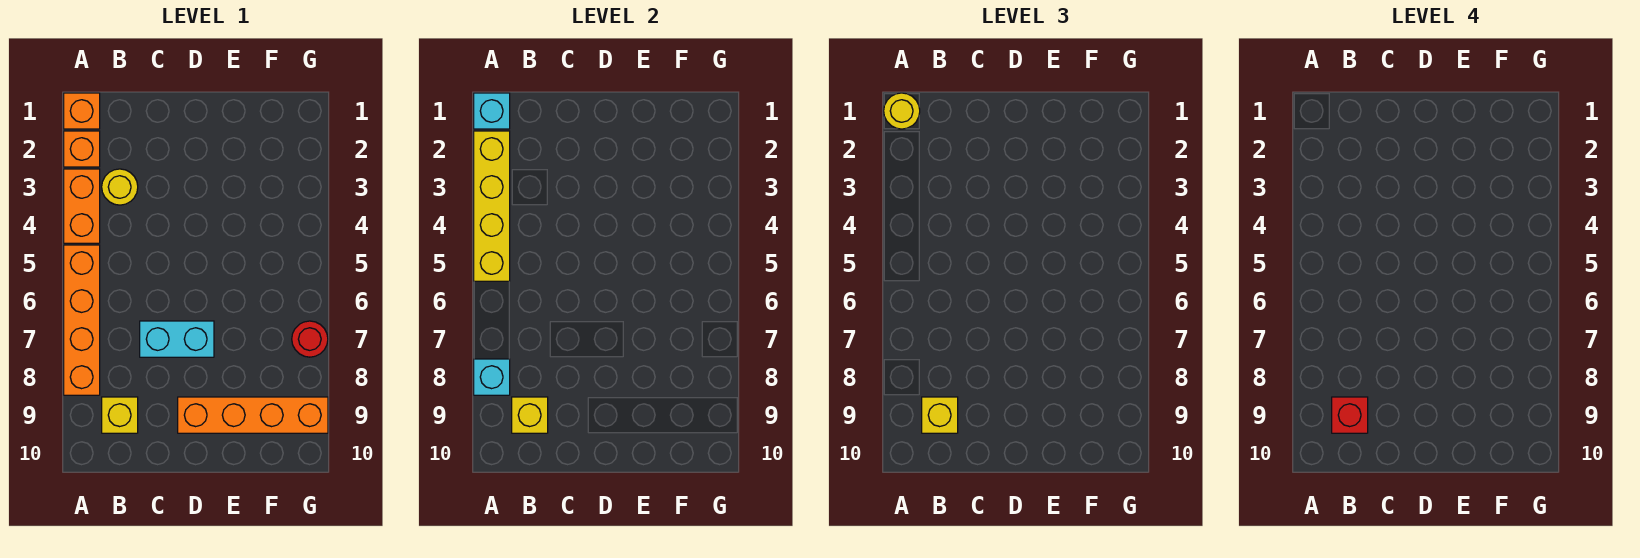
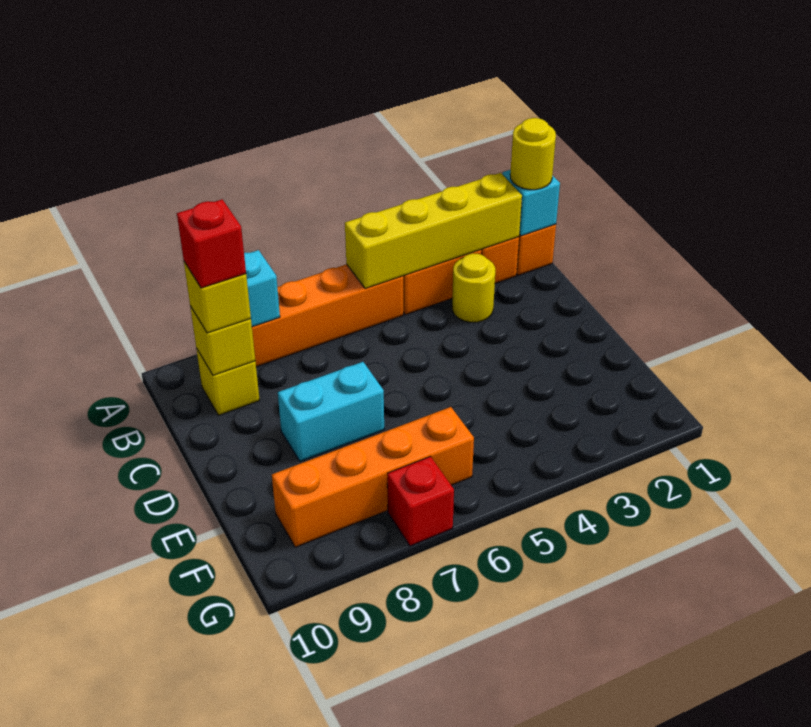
cyan brick C7:D7 level 1 -> cyan brick D7:D8 level 1
orange brick D9:G9 level 1 -> orange brick F6:F9 level 1
red round brick G7 level 1 -> red brick G7 level 1

